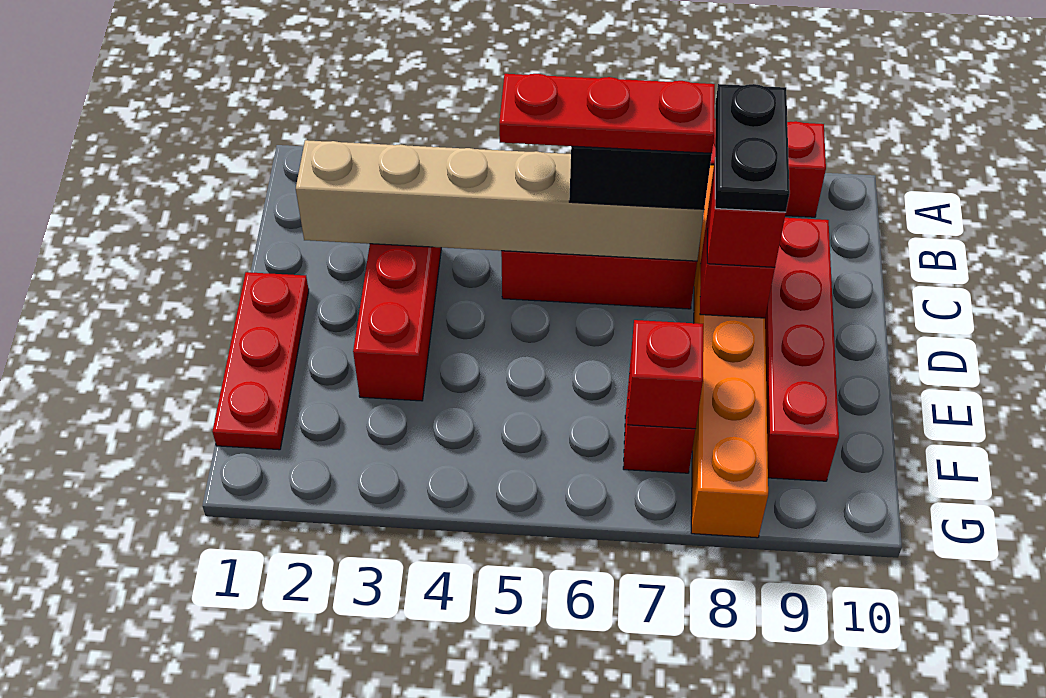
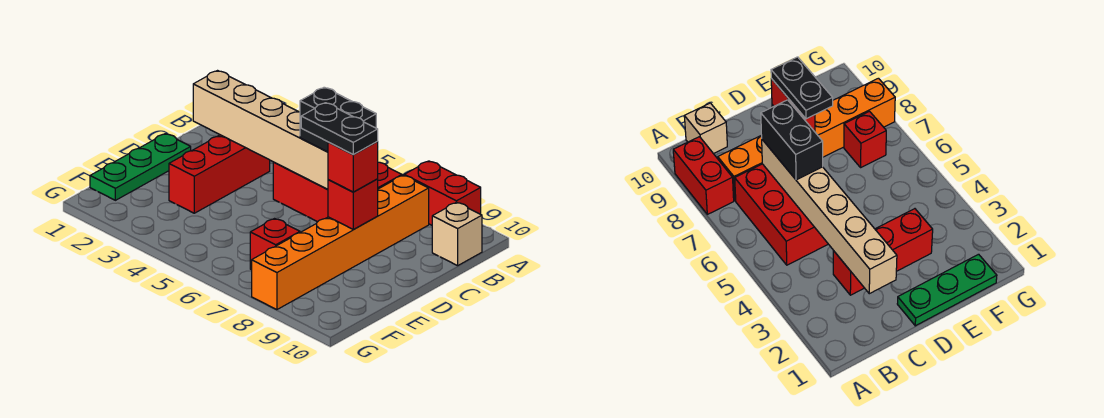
none -> tan brick B10 level 1
red plate C5:C7 level 4 -> none
black plate C8:D8 level 4 -> black plate D7:D8 level 4
red brick C9:F9 level 1 -> none
red plate D1:F1 level 1 -> green plate D1:F1 level 1
red brick F7 level 2 -> none

